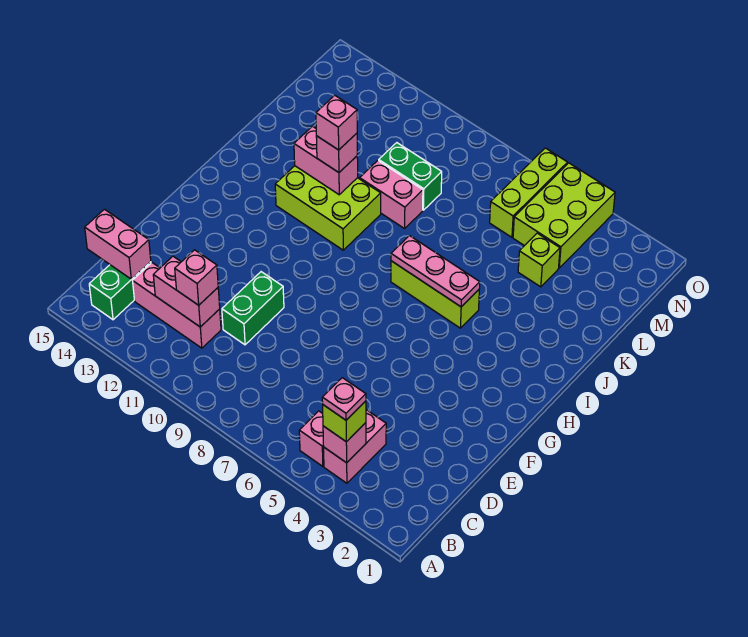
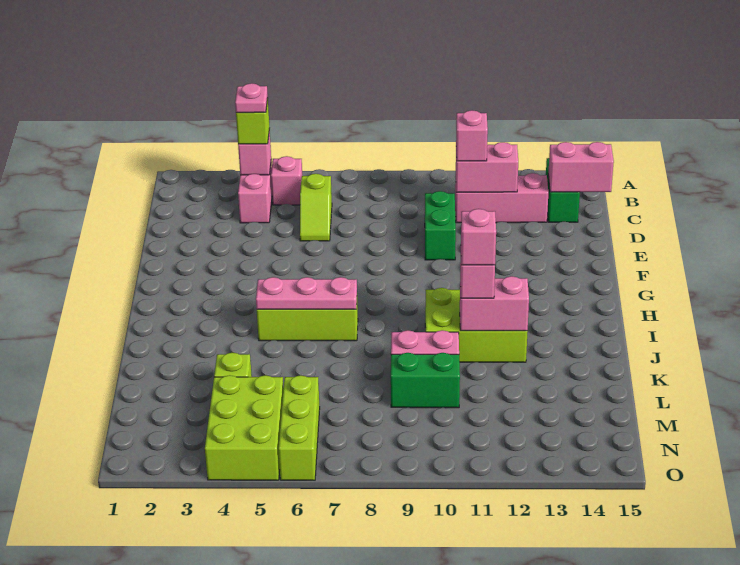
none -> lime slope C6:D6 level 1 top C

